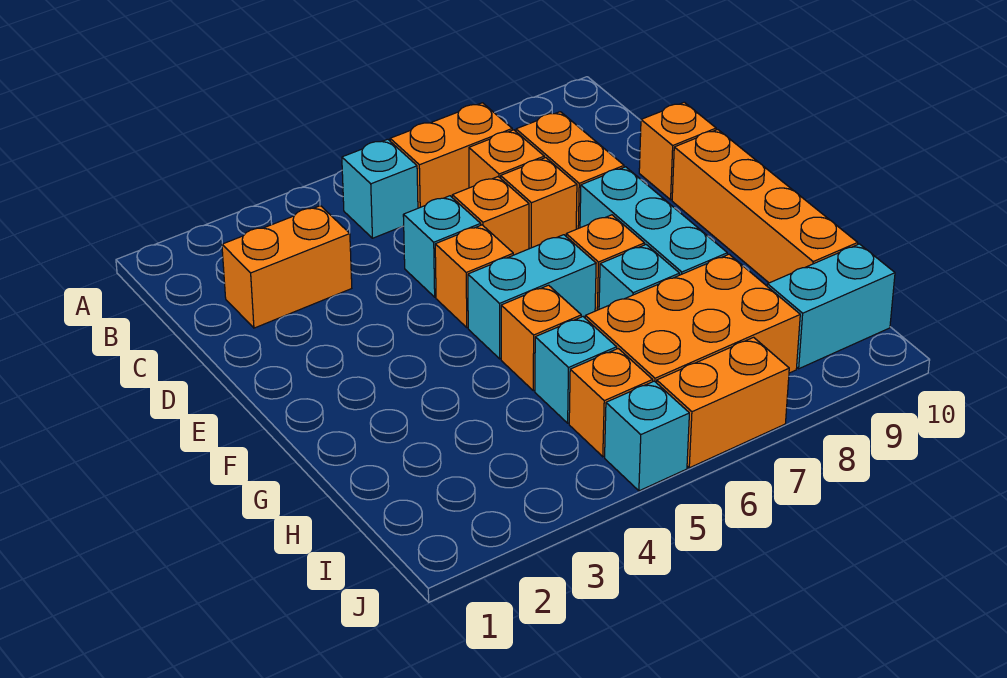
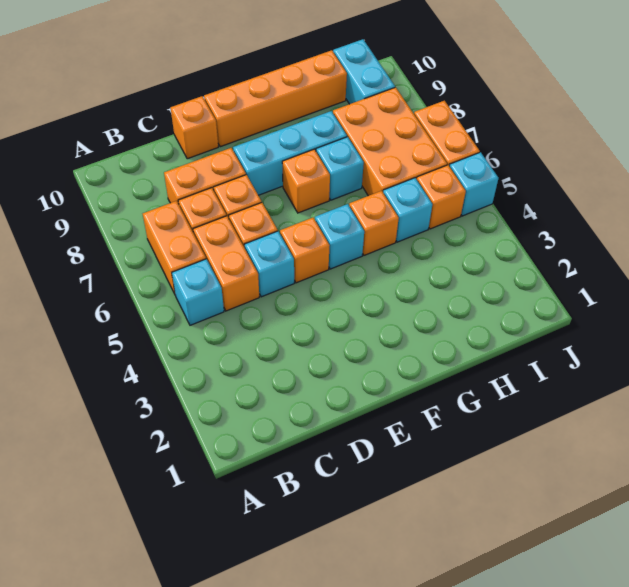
orange brick C2:C3 level 1 -> orange brick C5:C6 level 1
cyan brick F5:F6 level 1 -> cyan brick F5 level 1

